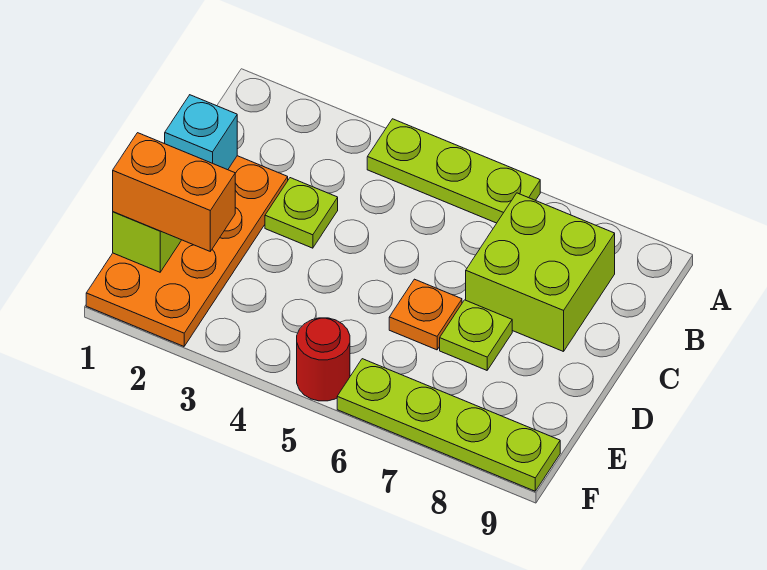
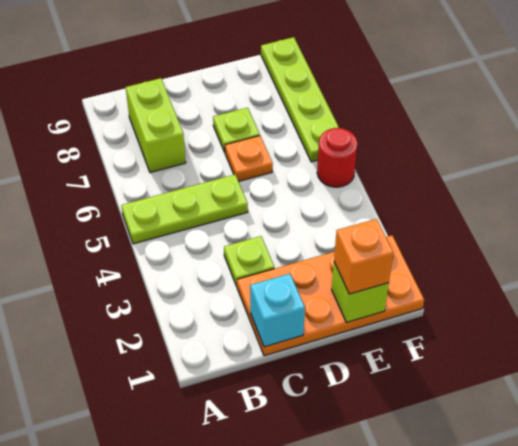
lime plate A4:A6 level 1 -> lime plate A5:C5 level 1
lime brick B7:C8 level 1 -> lime brick B7:B8 level 1
orange brick E1:E2 level 3 -> orange brick E1 level 3

